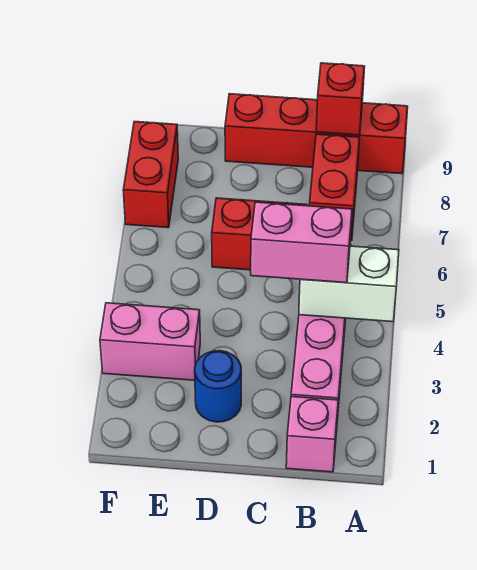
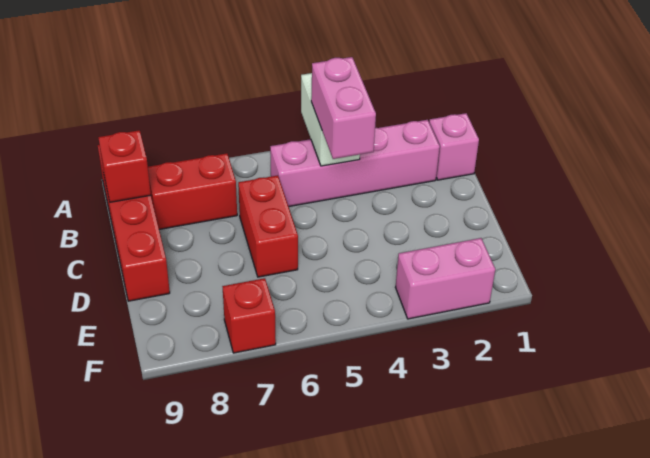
blue round brick D2 level 1 -> none
pink brick E3:F3 level 1 -> pink brick F2:F3 level 1
red brick F7:F8 level 1 -> red brick F7 level 1

